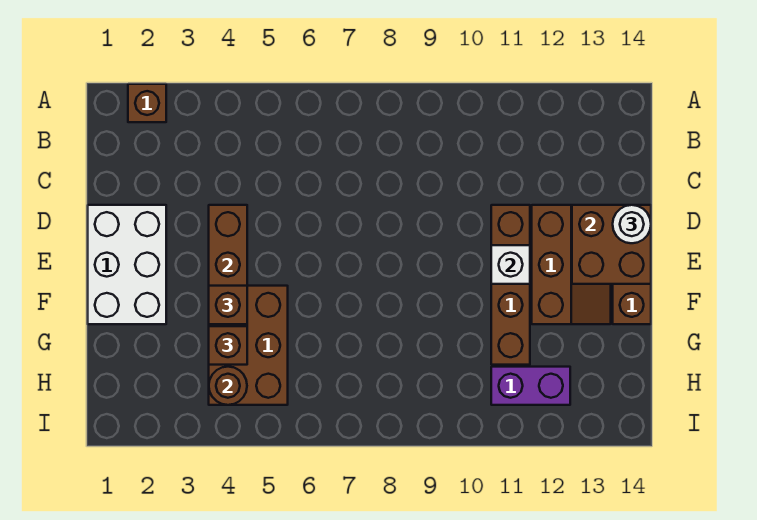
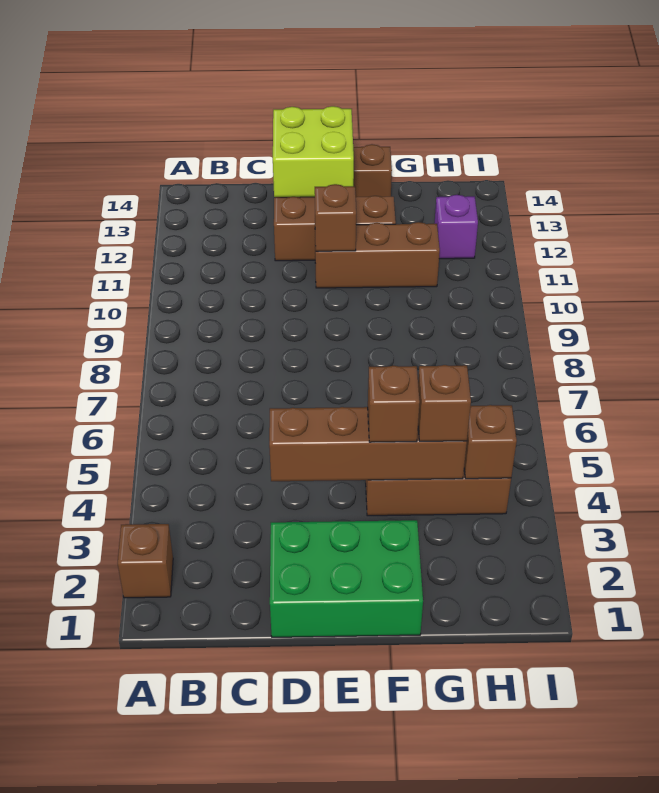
white brick D1:F2 level 1 -> green brick D1:F2 level 1
brown brick D11:G11 level 1 -> brown brick E11:G11 level 1
brown brick D13:E14 level 2 -> lime brick D13:E14 level 2
white round brick D14 level 3 -> none
white brick E11 level 2 -> brown brick E11 level 2
brown round brick H4 level 2 -> brown brick H4 level 2
purple brick H11:H12 level 1 -> purple brick H12 level 1

